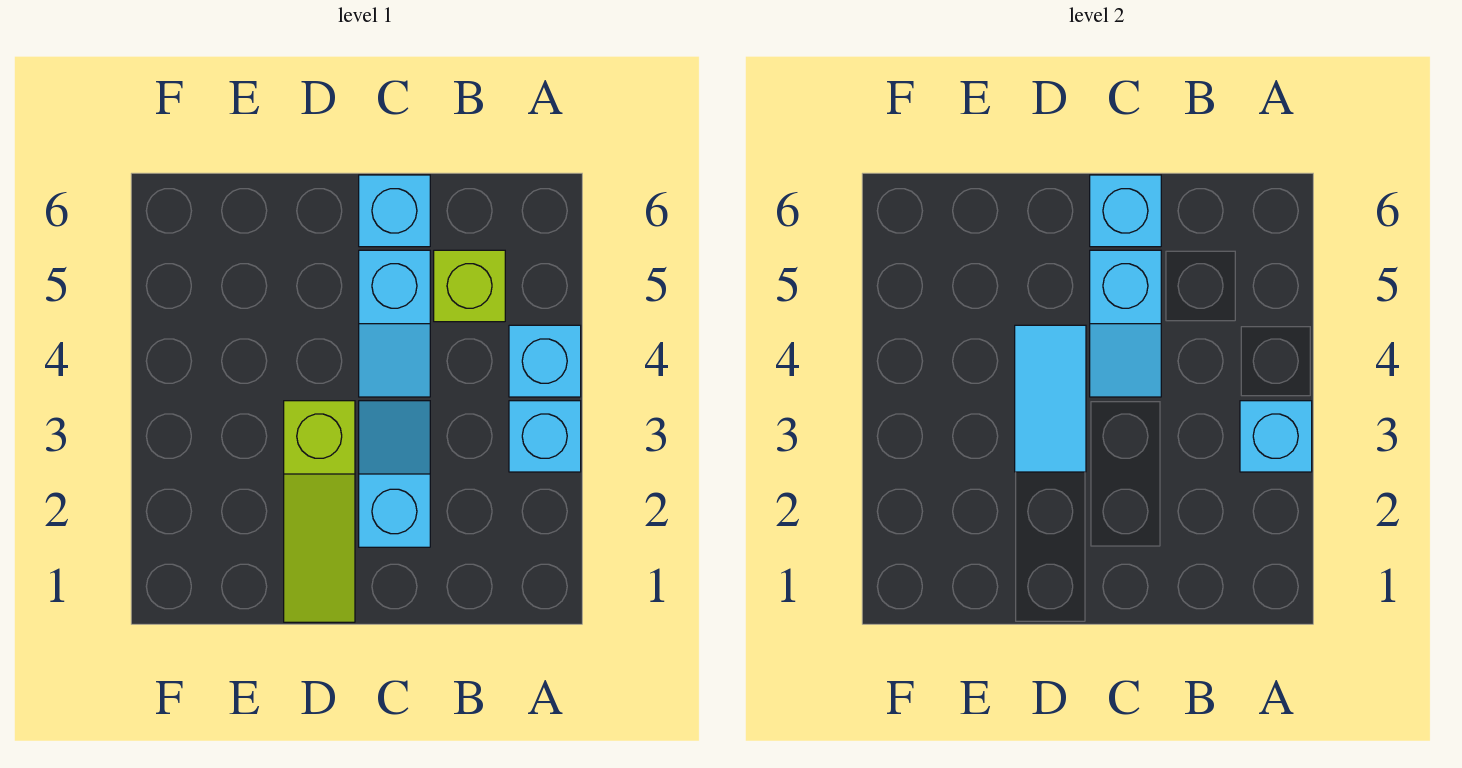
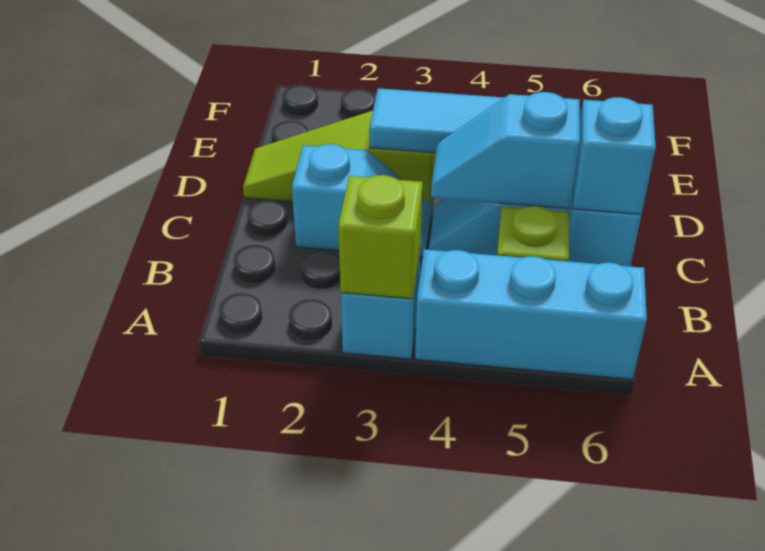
cyan brick A3 level 2 -> lime brick A3 level 2
cyan brick A4 level 1 -> cyan brick A4:A6 level 1

